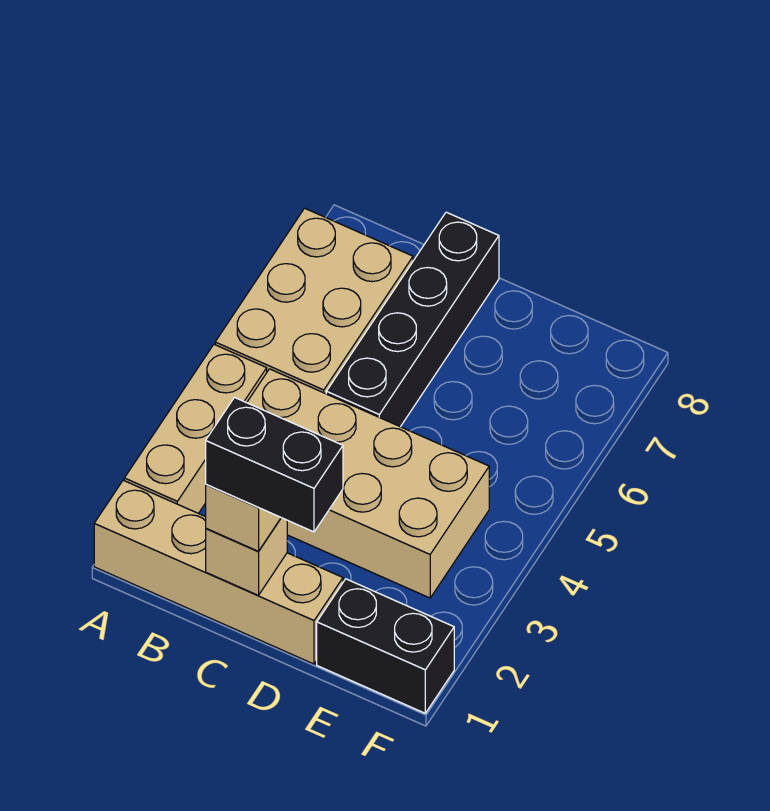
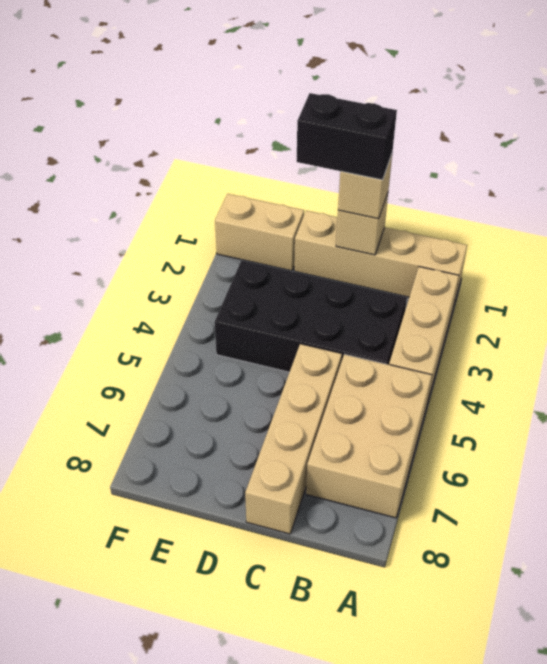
tan brick B3:E4 level 1 -> black brick B3:E4 level 1
black brick C5:C8 level 1 -> tan brick C5:C8 level 1
black brick E1:F1 level 1 -> tan brick E1:F1 level 1

